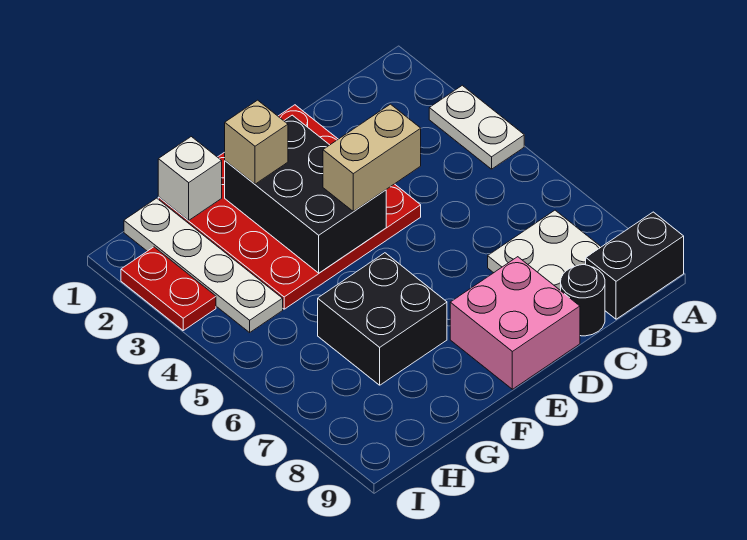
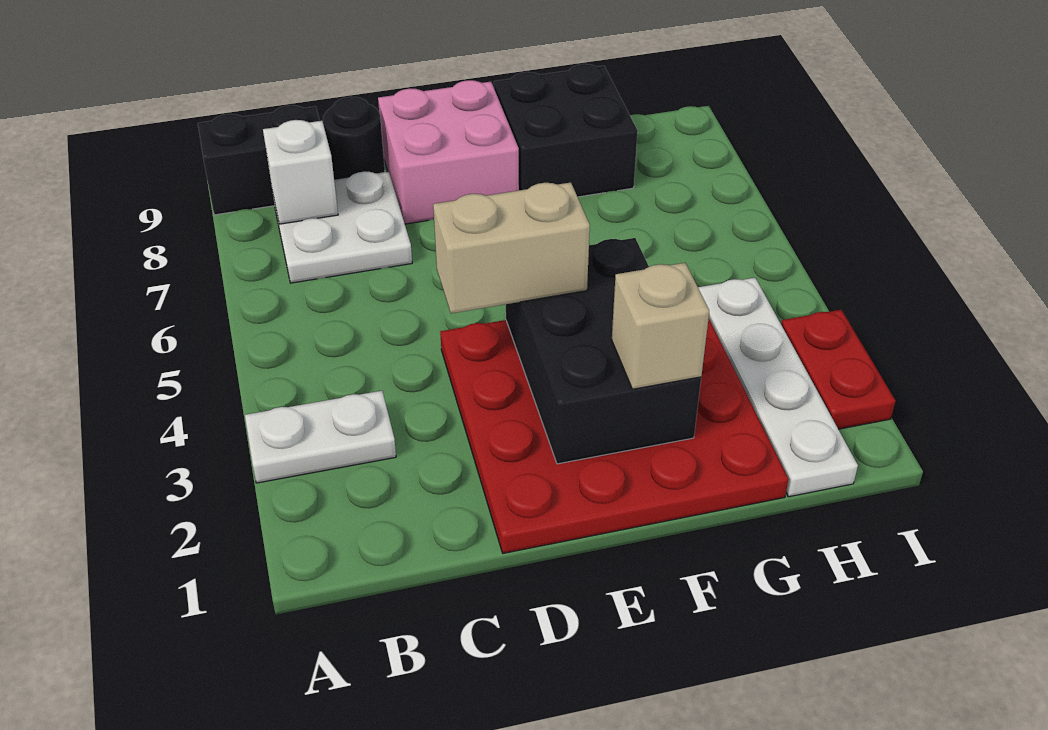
white plate A3:A4 level 1 -> white plate A3:B3 level 1
black brick F6:G7 level 1 -> black brick F8:G9 level 1
white brick G1 level 2 -> white brick B8 level 2

